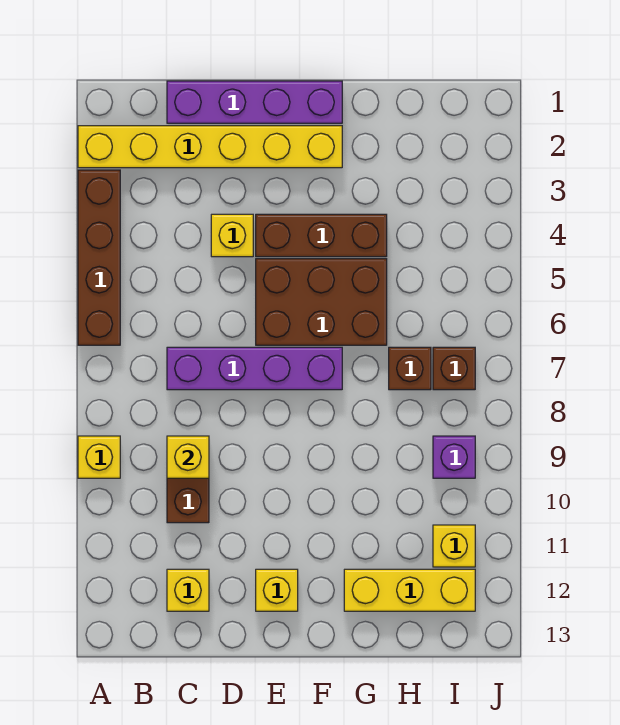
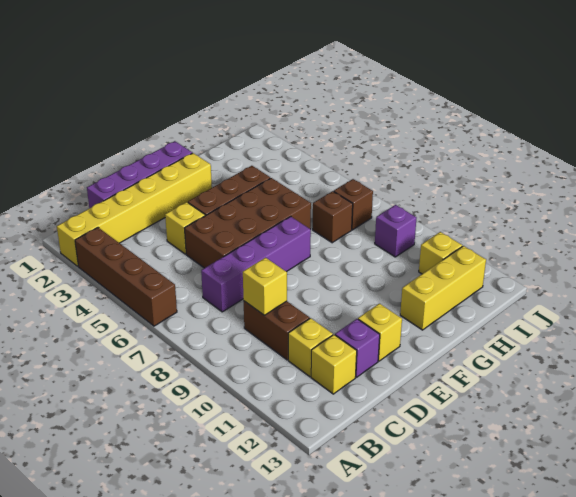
yellow brick A9 level 1 -> yellow brick C11 level 1
none -> purple brick D12 level 1
brown brick E5:G6 level 1 -> brown brick D5:G6 level 1

